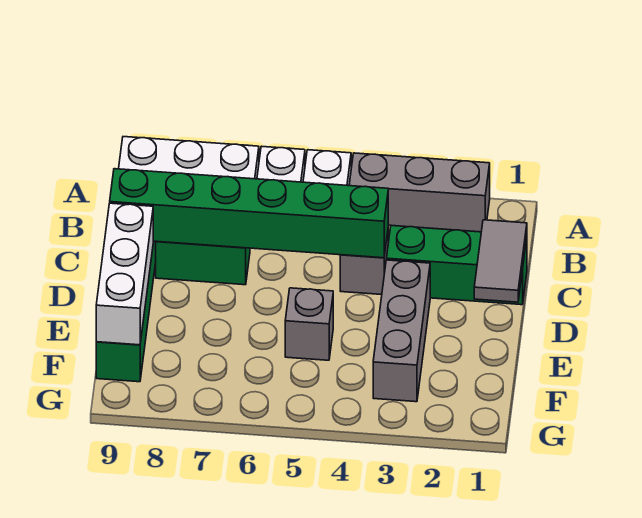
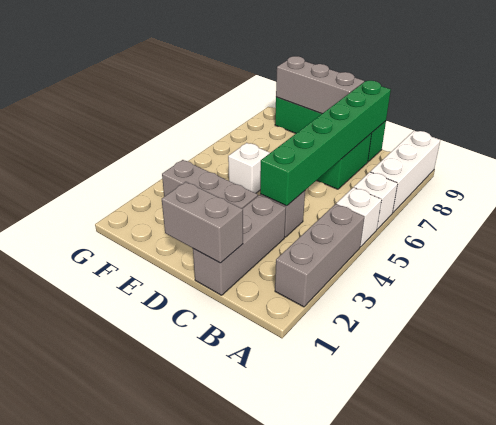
green brick C1:C3 level 1 -> grey brick C1:C3 level 1
grey tile C1:D1 level 2 -> grey brick C1:D1 level 2
white brick D9:F9 level 2 -> grey brick D9:F9 level 2
grey brick E5 level 1 -> white brick E5 level 1

